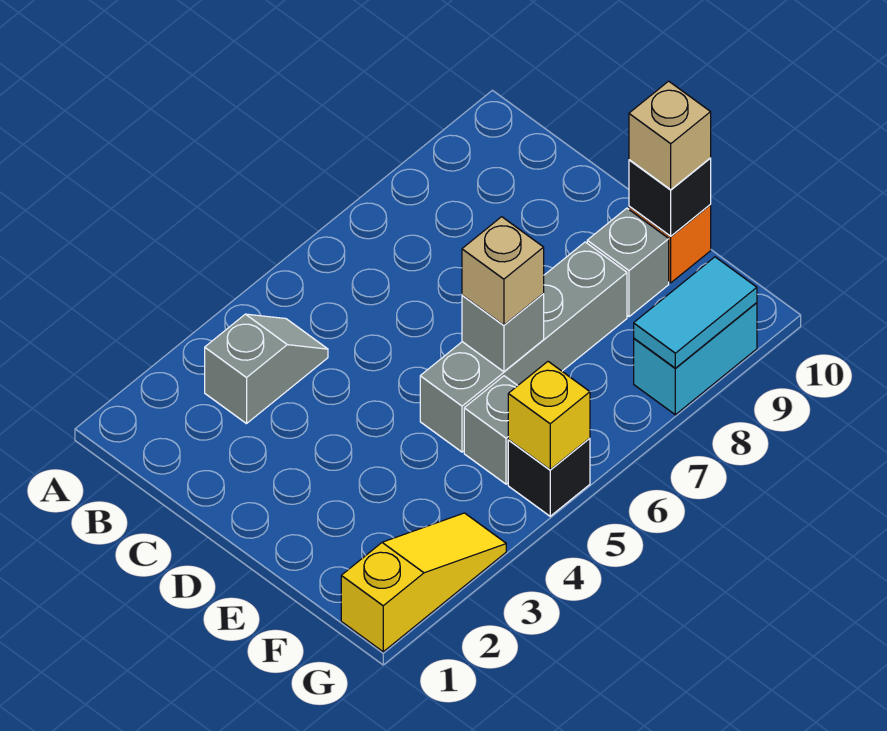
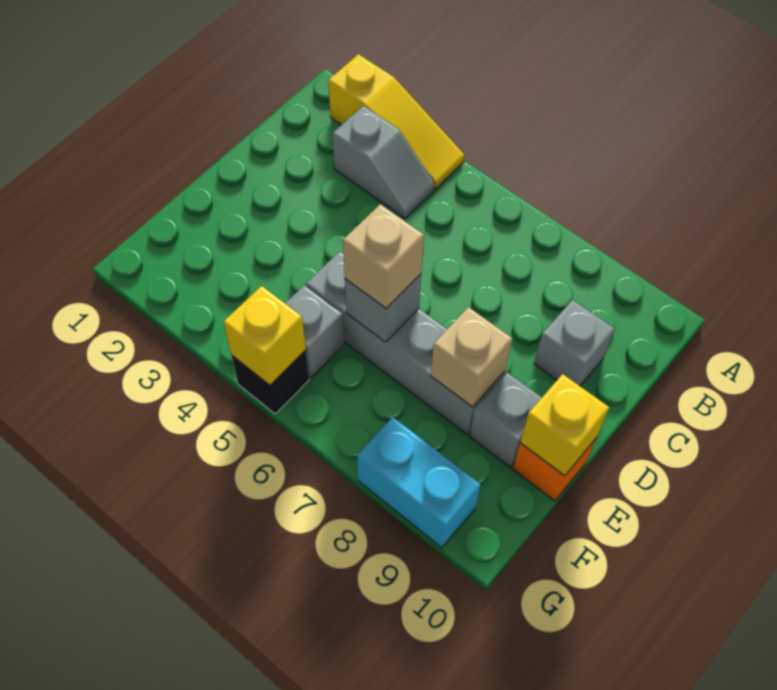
none -> grey brick C9 level 1
black brick E10 level 2 -> yellow brick E10 level 2
tan brick E10 level 3 -> tan brick E8 level 2
yellow slope G1:G3 level 1 top 1 -> yellow slope A2:A4 level 1 top 2
cyan tile G8:G9 level 2 -> none

